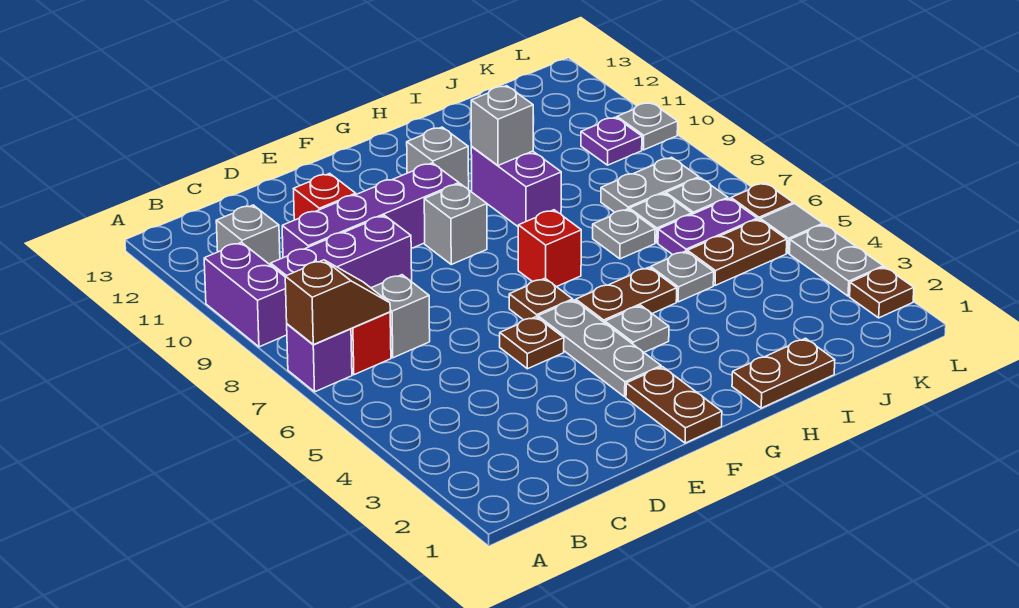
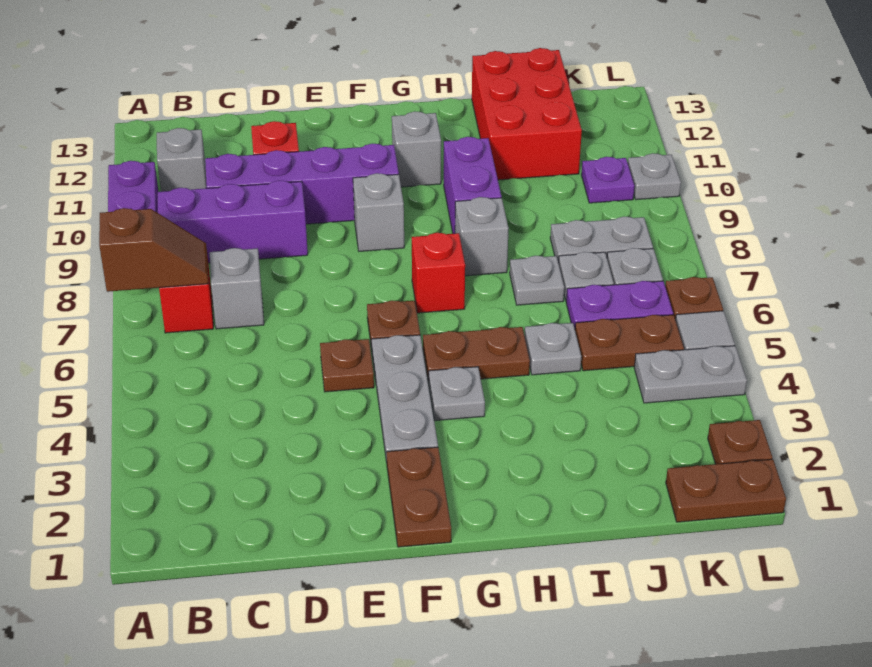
purple brick A7 level 1 -> none
brown plate H1:I1 level 1 -> brown plate K1:L1 level 1
grey brick H10 level 2 -> grey brick H8 level 1
none -> red brick I11:J13 level 1
grey plate L3:L4 level 1 -> grey plate K4:L4 level 1

